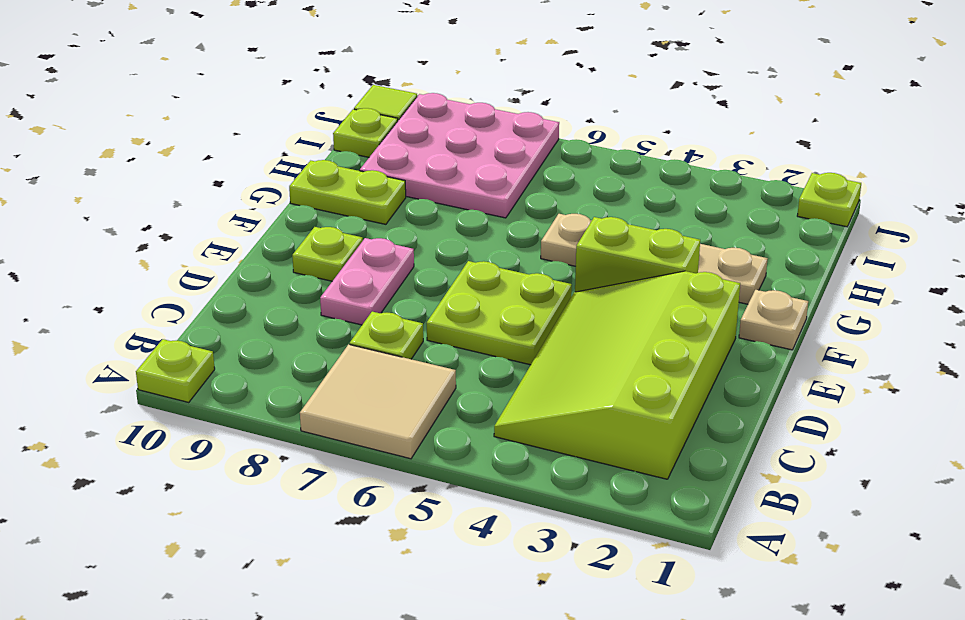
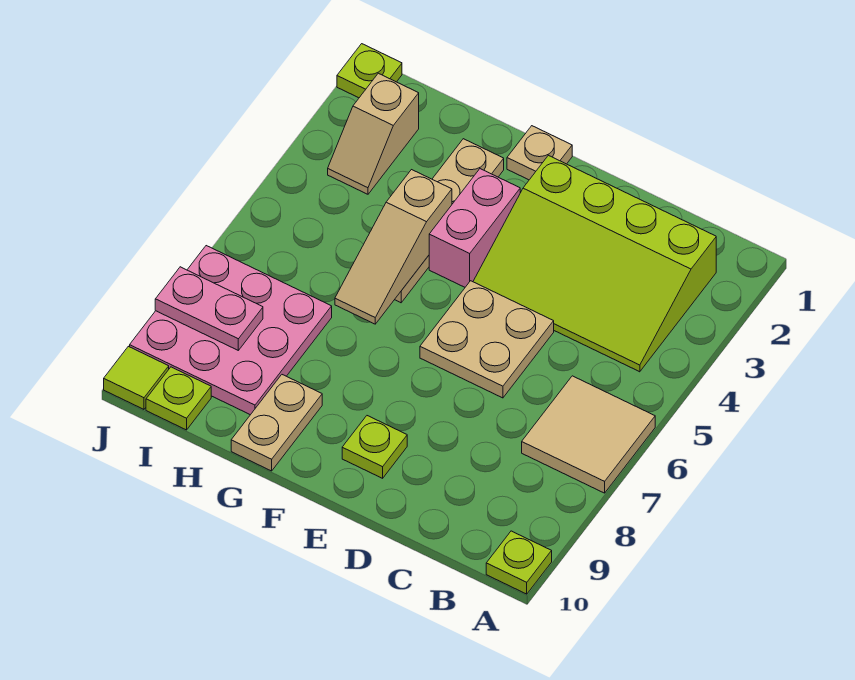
lime plate C7 level 1 -> none
lime plate D5:E6 level 1 -> tan plate D5:E6 level 1
pink plate D8:E8 level 1 -> pink plate I8:J8 level 2
lime brick F3:F4 level 1 -> pink brick F3:F4 level 1
none -> tan slope G4:G6 level 2 top 4
lime plate G9:G10 level 1 -> tan plate G9:G10 level 1
none -> tan slope I2:I3 level 1 top 2

